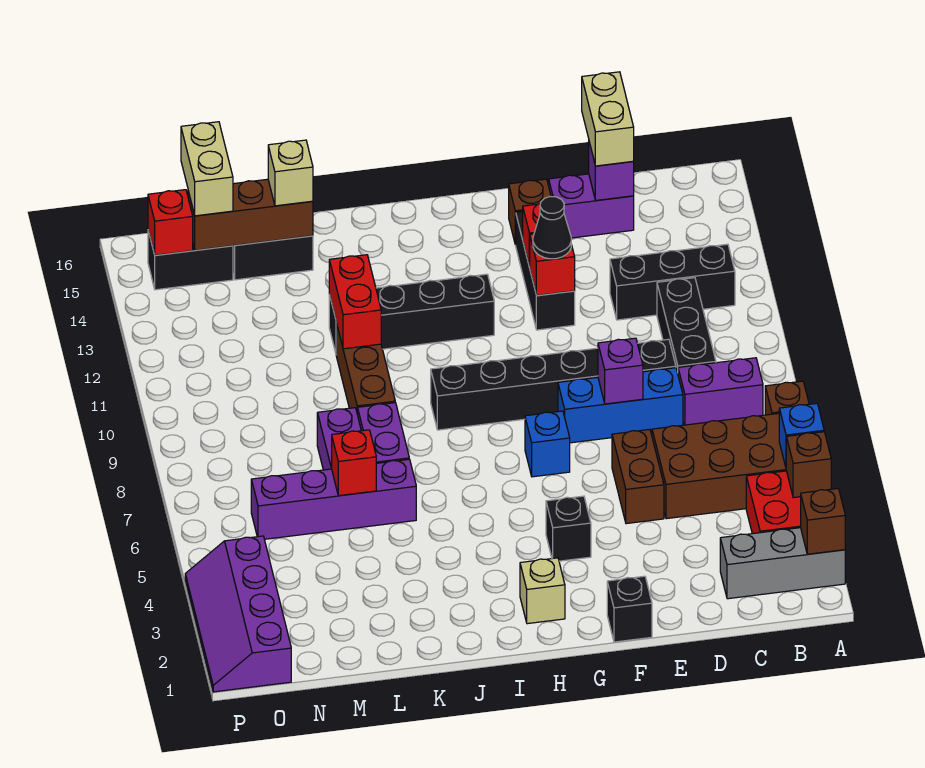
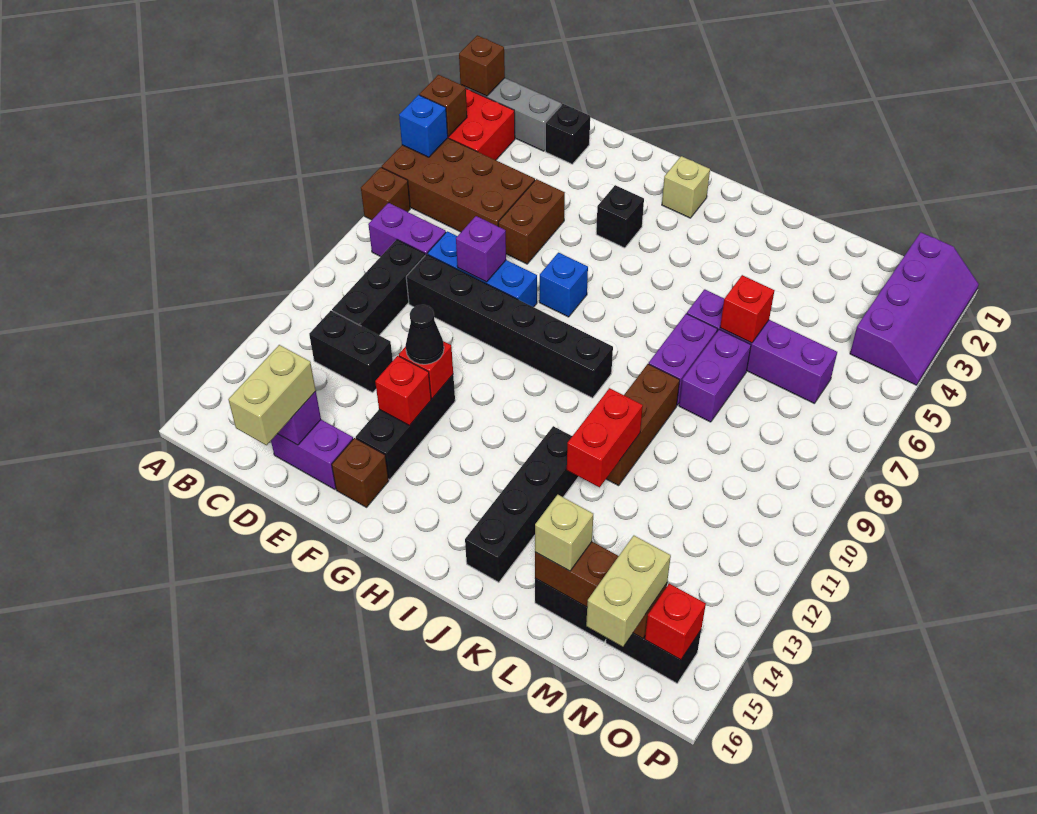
black brick B12:D12 level 1 -> black brick C12:D12 level 1
black brick F1 level 1 -> black brick D2 level 1
black brick H12:K12 level 1 -> black brick J12:J15 level 1

